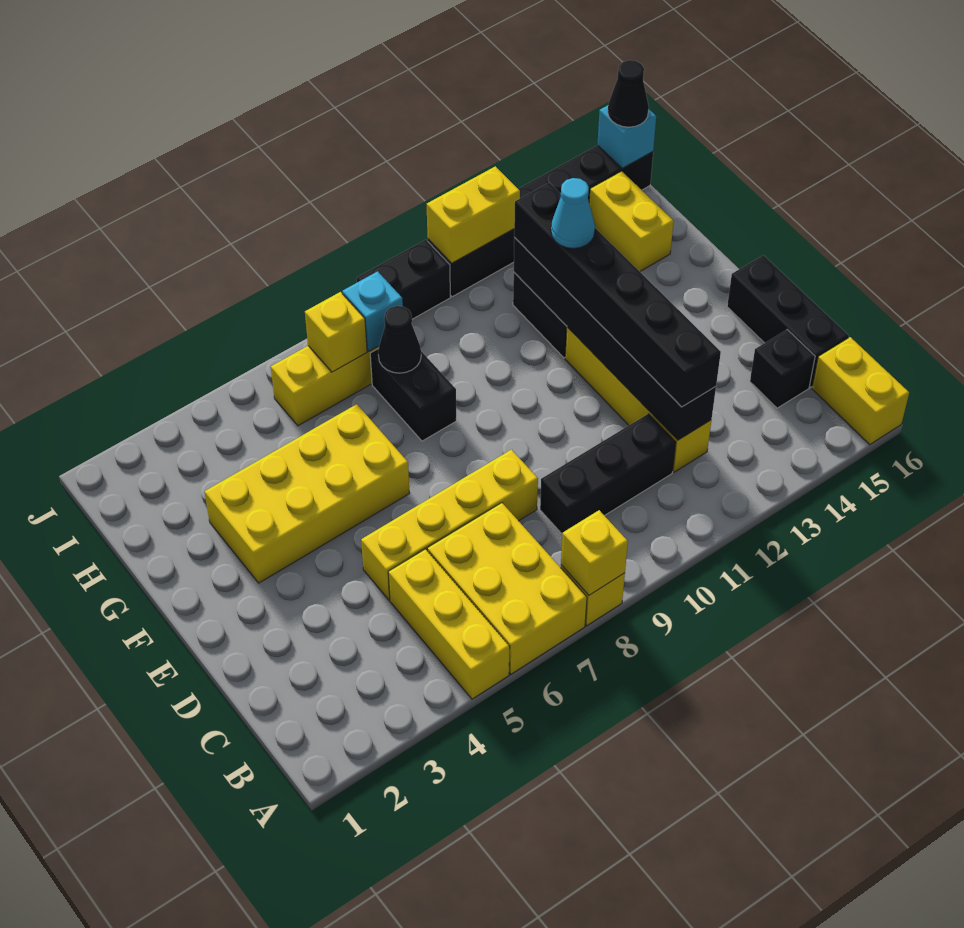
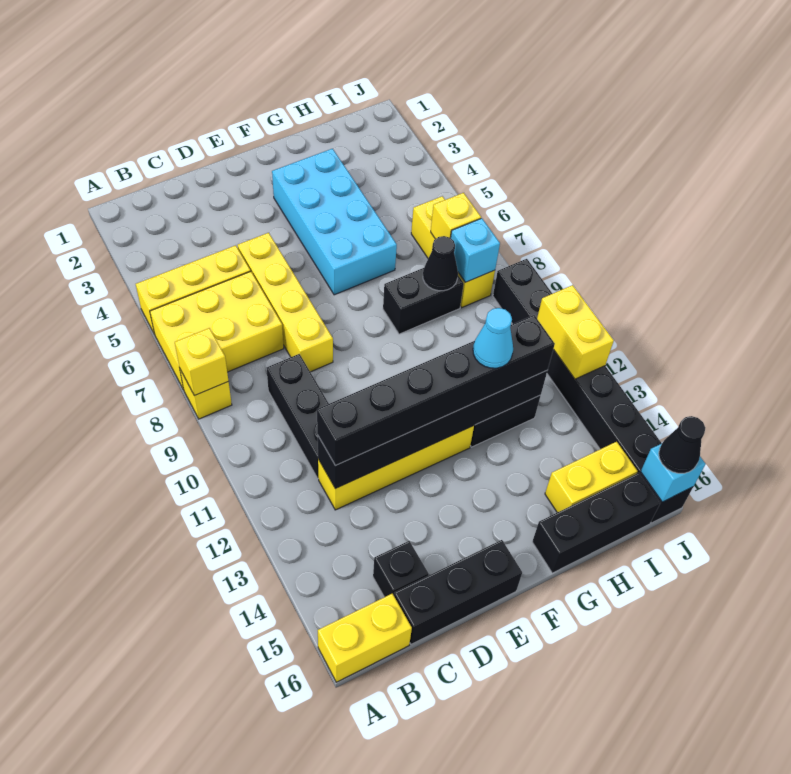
yellow brick F3:G6 level 1 -> cyan brick F3:G6 level 1
none -> black brick G16:I16 level 1

